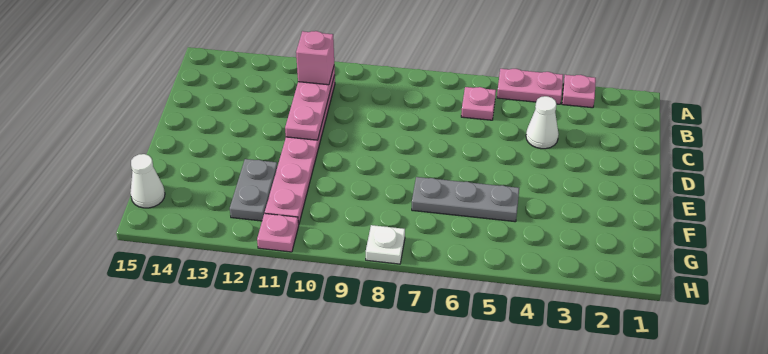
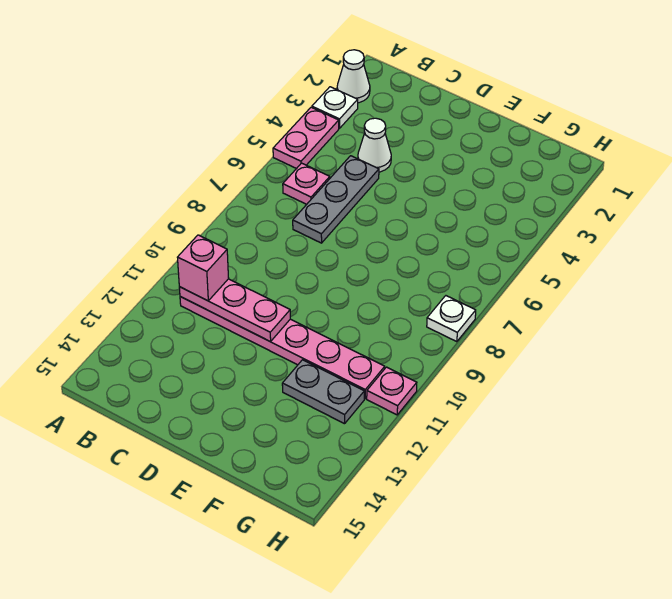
pink plate A3 level 1 -> white plate A3 level 1
grey plate F5:F7 level 1 -> grey plate C5:C7 level 1
white cone G15 level 1 -> white cone A2 level 1

